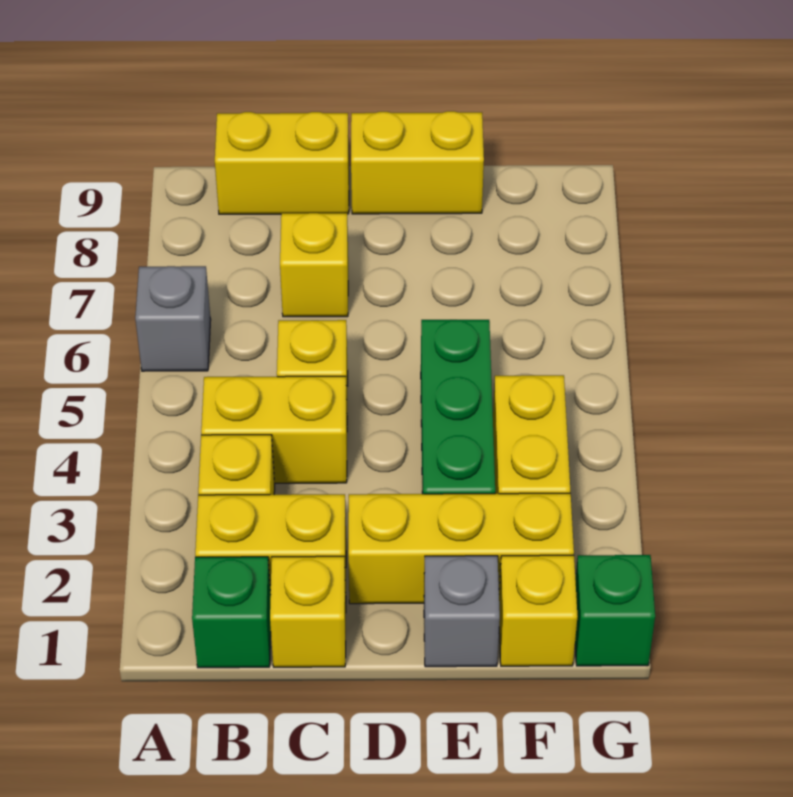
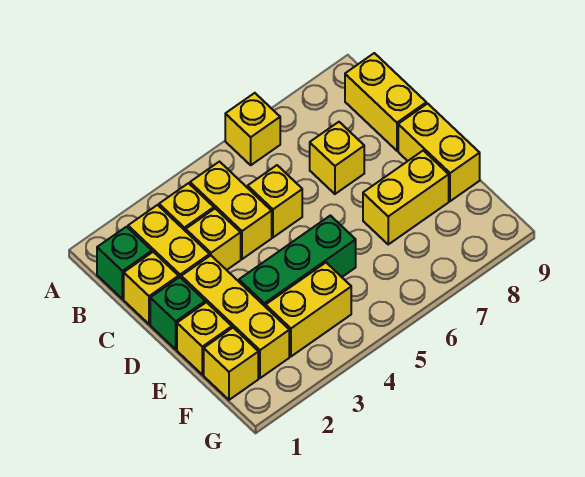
grey brick A6 level 1 -> yellow brick A6 level 1
none -> yellow brick C3 level 1
grey brick E1 level 1 -> yellow brick E1 level 1
none -> yellow brick E7:E8 level 1
green brick G1 level 1 -> green brick D1 level 1

